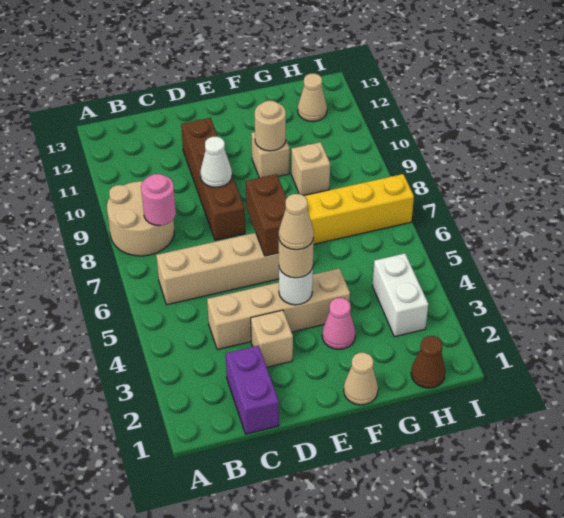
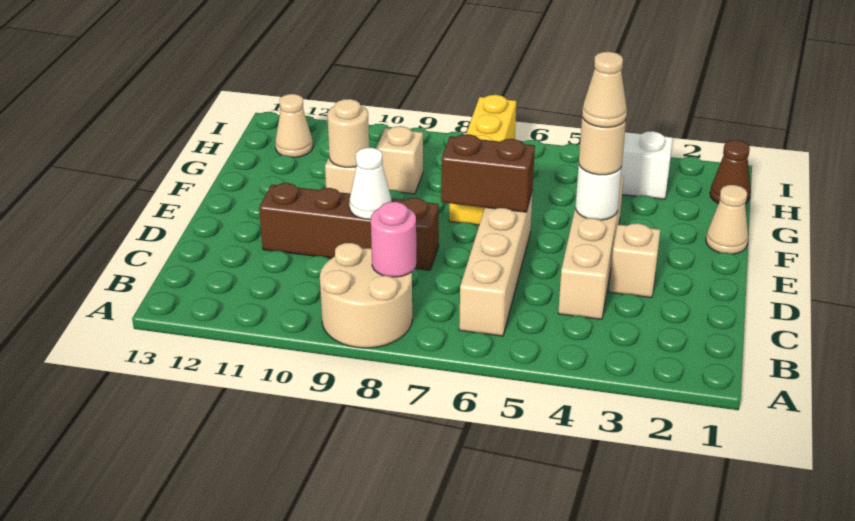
purple brick C1:C2 level 1 -> none
pink cone F3 level 1 -> none

